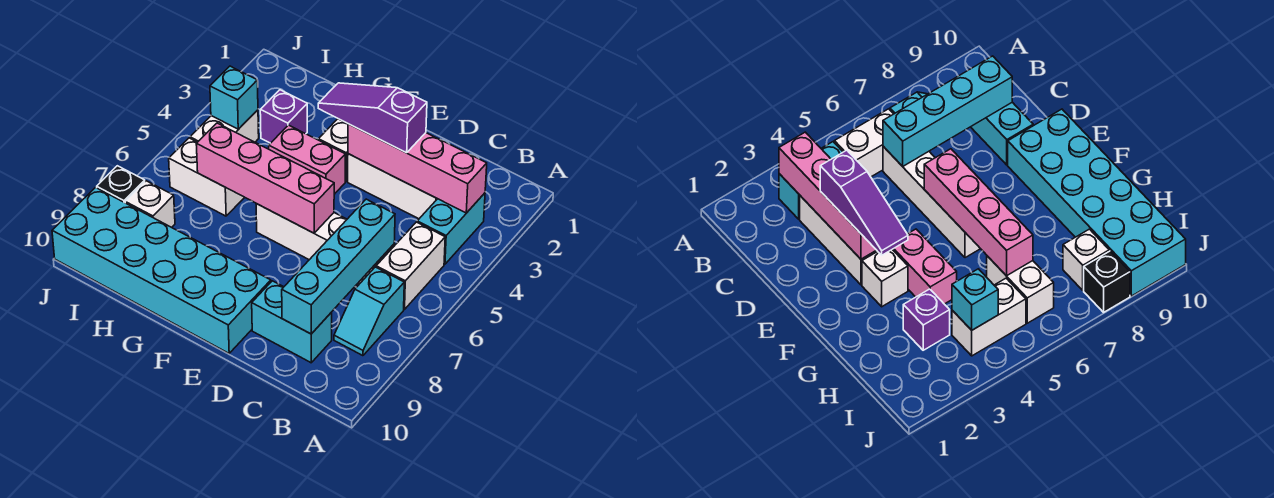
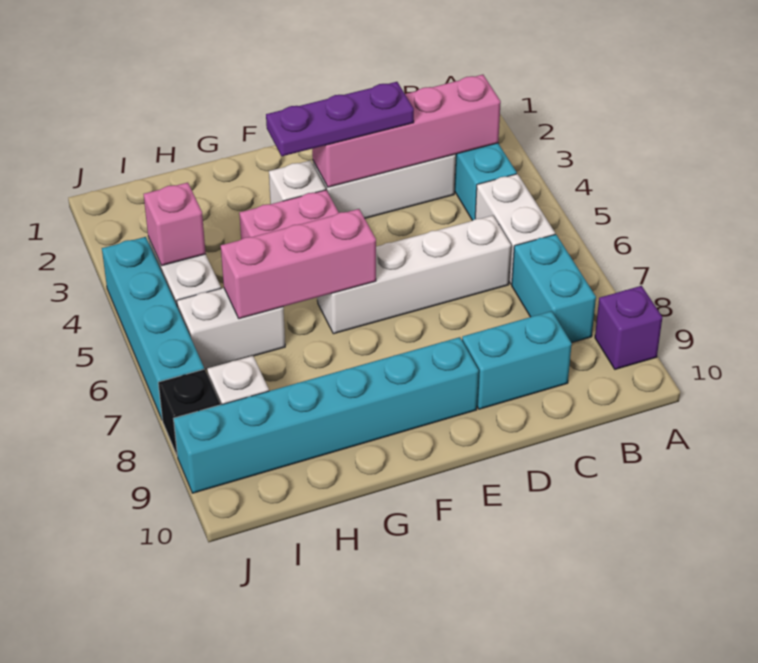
cyan slope B7:B8 level 1 top 7 -> cyan brick B7:B8 level 1
cyan brick C6:C9 level 2 -> cyan brick J4:J7 level 1
purple slope D3:F3 level 3 top D -> purple plate D3:F3 level 3
pink brick E6:H6 level 2 -> pink brick F6:H6 level 2
cyan brick E9:J10 level 1 -> cyan brick E9:J9 level 1
purple brick H3 level 1 -> purple brick A9 level 1
cyan brick I4 level 2 -> pink brick I4 level 2

